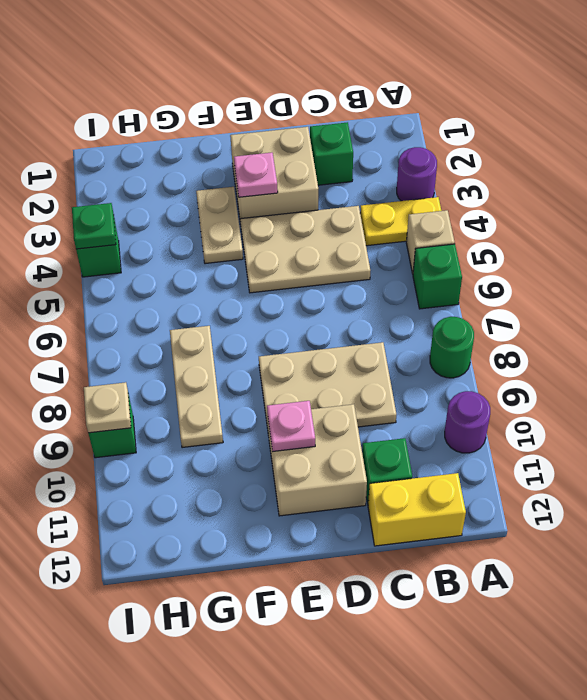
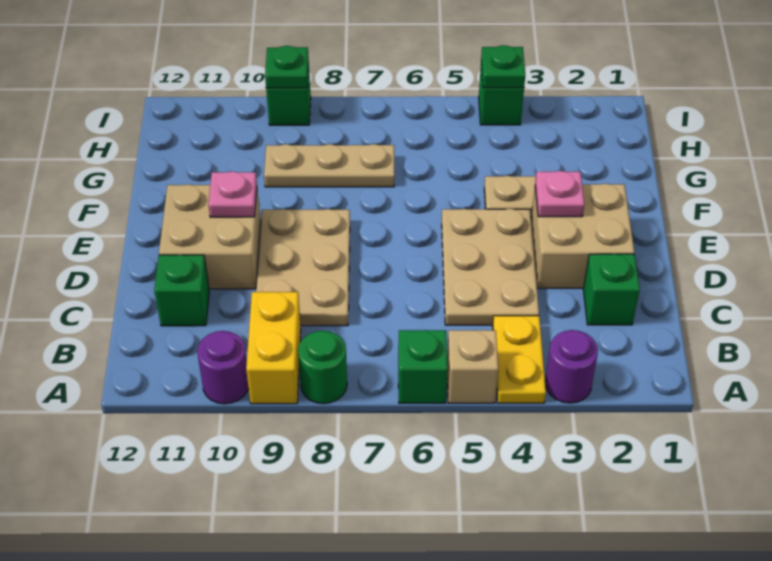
yellow brick B12:C12 level 1 -> yellow brick A9:B9 level 1
tan plate I9 level 2 -> green plate I9 level 2

